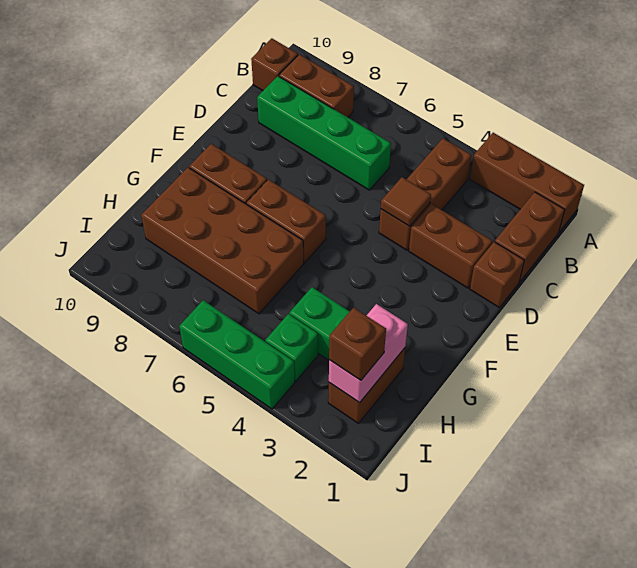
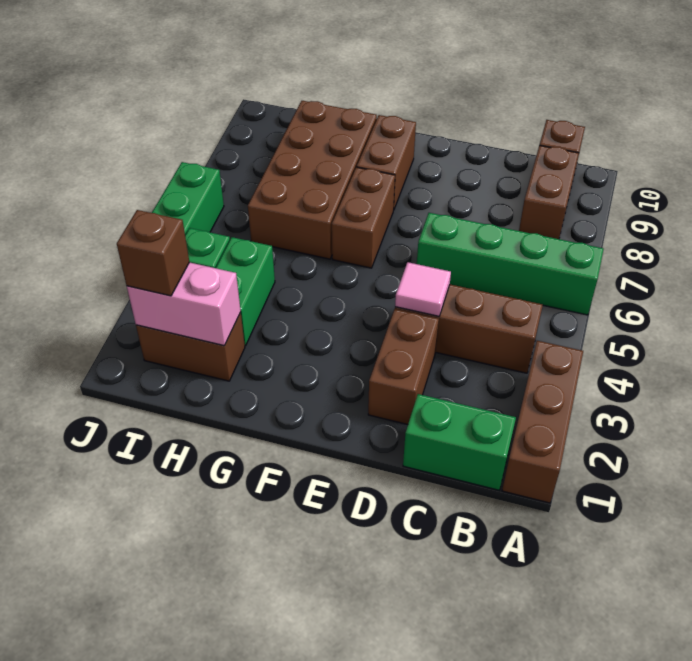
brown brick B1:C1 level 1 -> green brick B1:C1 level 1
green brick C6:C9 level 1 -> green brick A6:D6 level 1
brown brick D1 level 1 -> none
brown tile D4 level 2 -> pink tile D4 level 2

